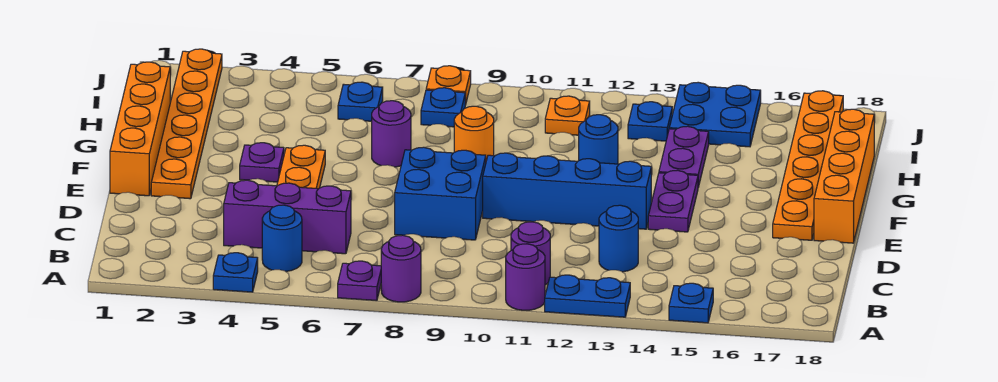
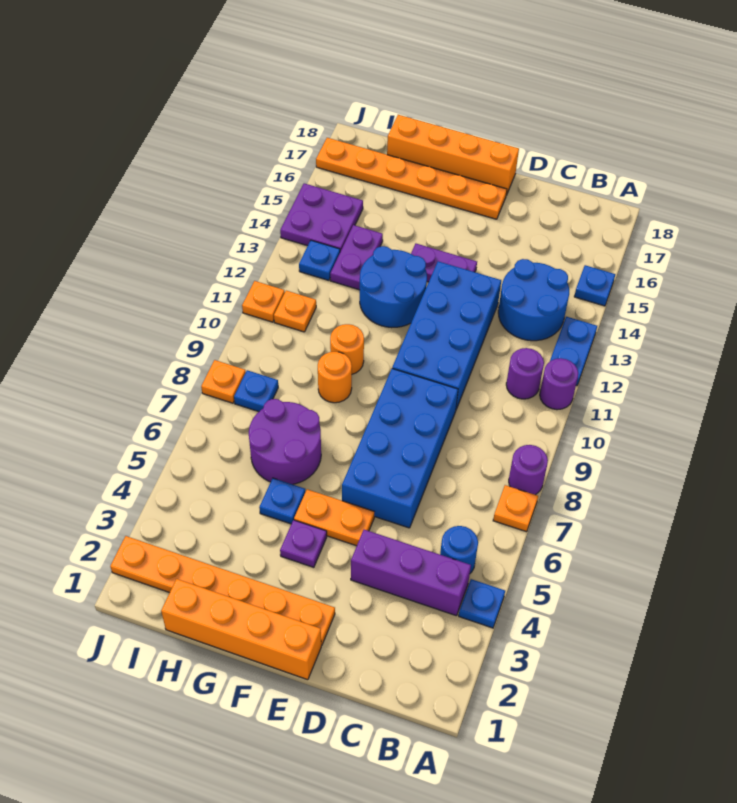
purple plate A7 level 1 -> orange plate A7 level 1
purple brick C4:C6 level 1 -> purple brick B4:D4 level 1
blue round brick C13 level 1 -> blue round brick B13:C14 level 1
blue brick D8:E9 level 1 -> blue brick D6:E9 level 1
blue brick E10:E13 level 1 -> blue brick D10:E13 level 1
purple round brick G7 level 1 -> purple round brick G6:H7 level 1
none -> orange round brick G10 level 1
blue round brick G12 level 1 -> blue round brick F12:G13 level 1
purple plate G14:H14 level 1 -> purple plate H13:H14 level 1
blue plate I6 level 1 -> blue plate G5 level 1
blue plate I14:J15 level 1 -> purple plate I14:J15 level 1
none -> orange plate J11 level 1

